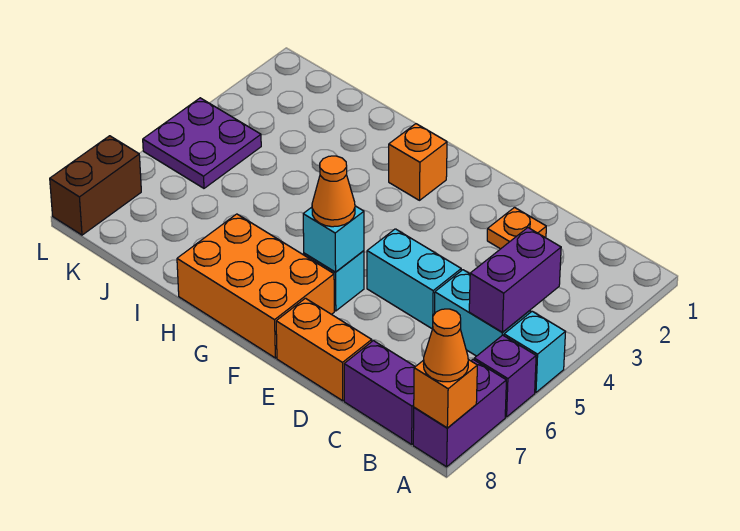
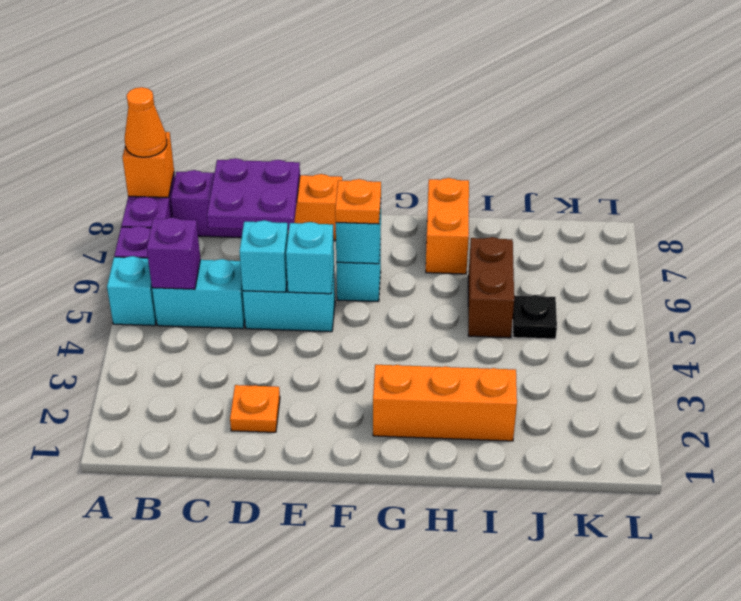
purple brick B4:B5 level 2 -> purple brick B5 level 2
none -> cyan brick D5 level 2
none -> cyan brick E5 level 2
orange cone F6 level 3 -> orange plate F6 level 3
orange brick F7:H8 level 1 -> orange brick H7:H8 level 1
orange brick G2 level 1 -> orange brick G2:I2 level 1
none -> black plate J5 level 1
purple plate K4:L5 level 1 -> purple plate C7:D8 level 2
brown brick L7:L8 level 1 -> brown brick I5:I6 level 1

